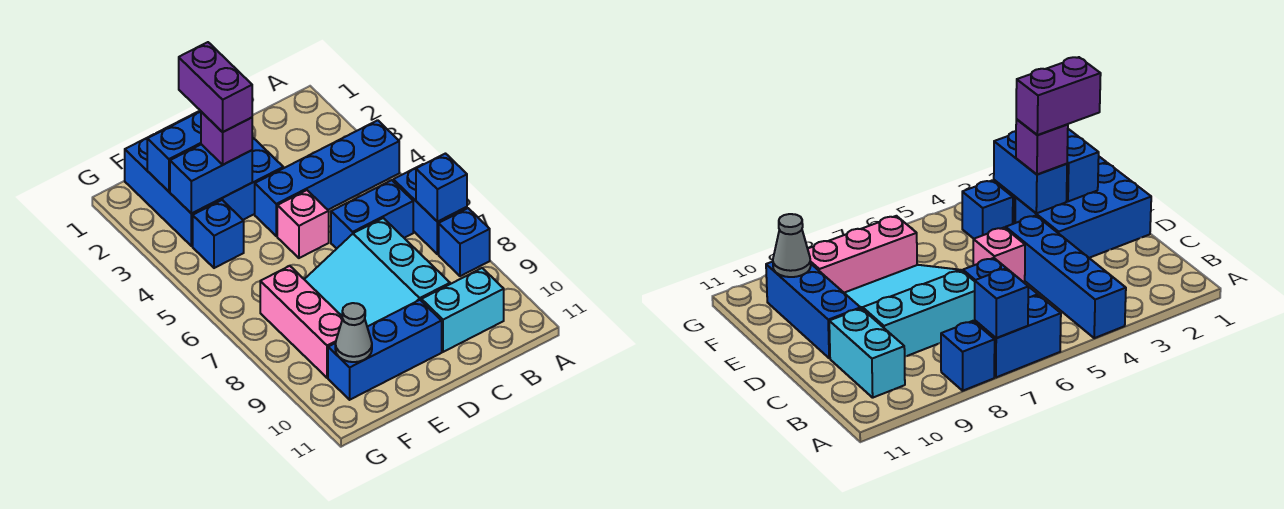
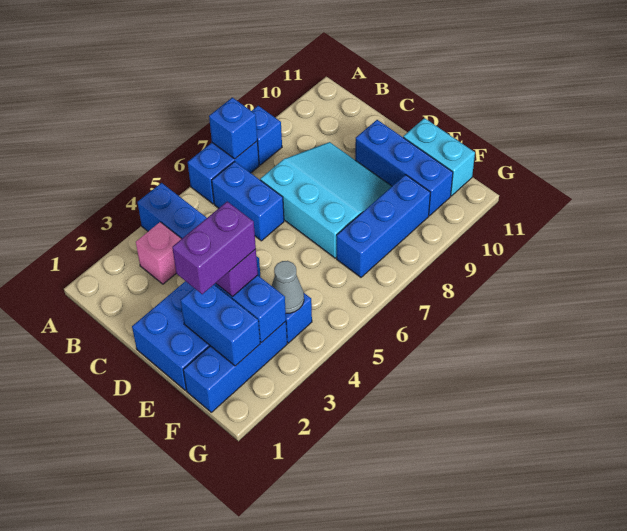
cyan brick B10:C10 level 1 -> cyan brick E11:F11 level 1
cyan slope C7:E9 level 1 top C -> cyan slope C7:E9 level 1 top 7
pink brick D5 level 1 -> pink brick B3 level 1
pink brick F7:F9 level 1 -> blue brick F7:F9 level 1
grey cone F10 level 2 -> grey cone F4 level 2

